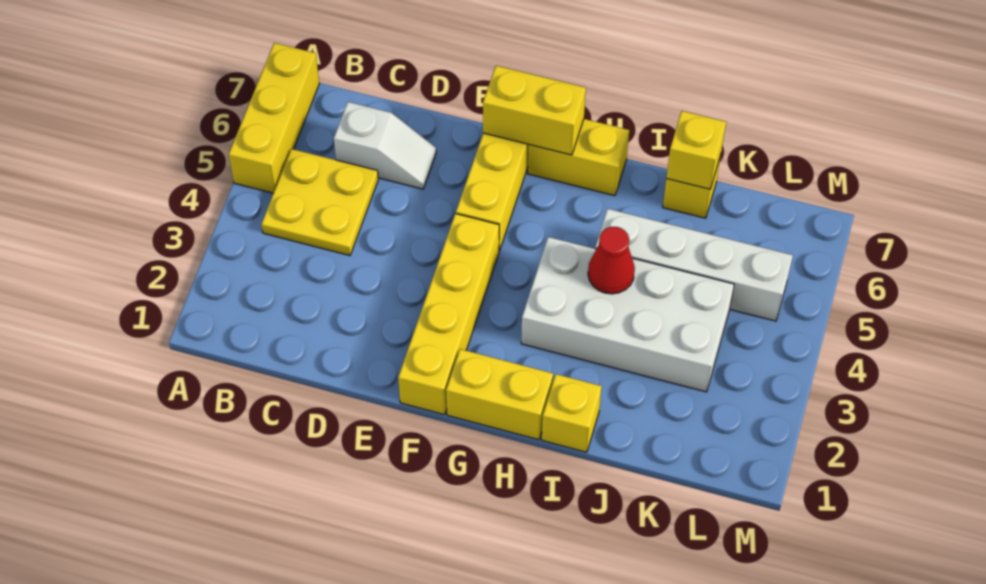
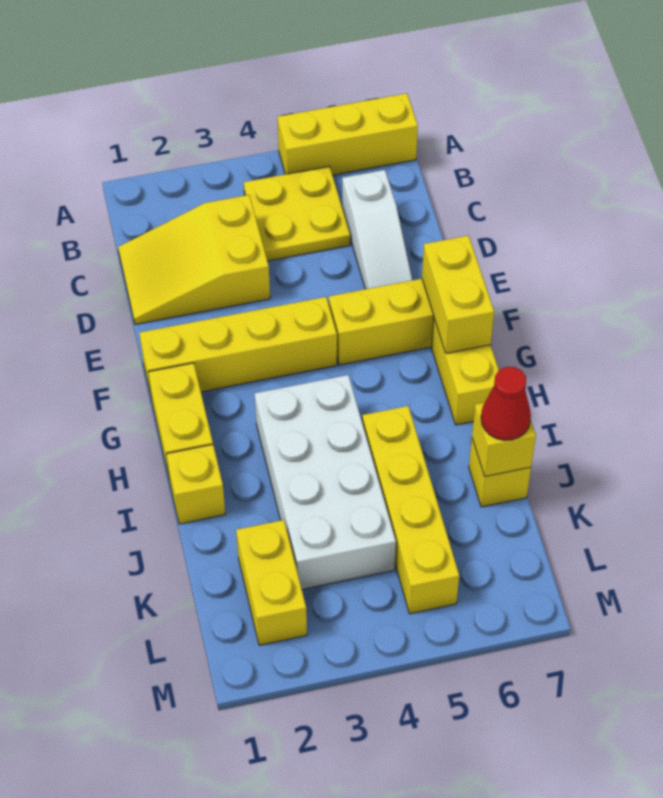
none -> yellow slope C1:D3 level 1 top 3
white slope C6:D6 level 1 top C -> white slope C6:E6 level 1 top C
red cone I4 level 2 -> red cone J7 level 3
white brick I5:L5 level 1 -> yellow brick I5:L5 level 1
none -> yellow brick K2:L2 level 1

